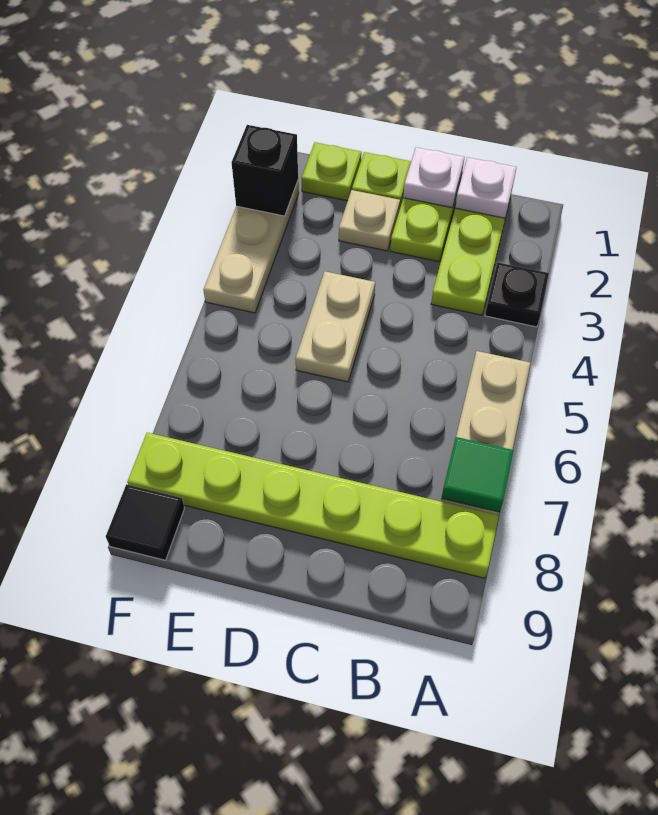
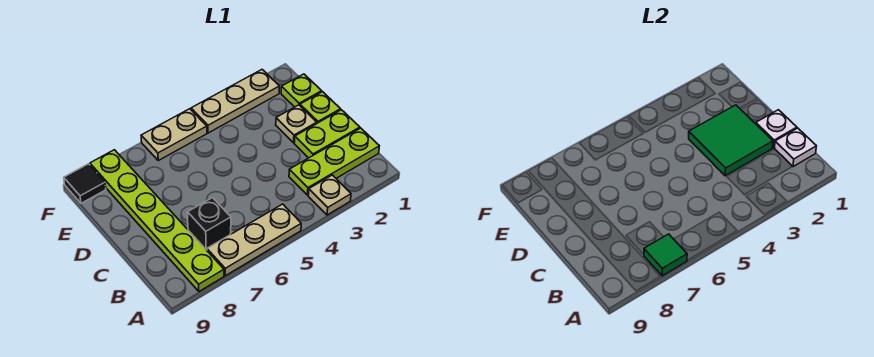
black plate A3 level 1 -> tan plate A3 level 1
none -> green tile C2:D3 level 2
tan plate D4:D5 level 1 -> tan plate F5:F6 level 1
black brick F2 level 2 -> black brick B7 level 1

